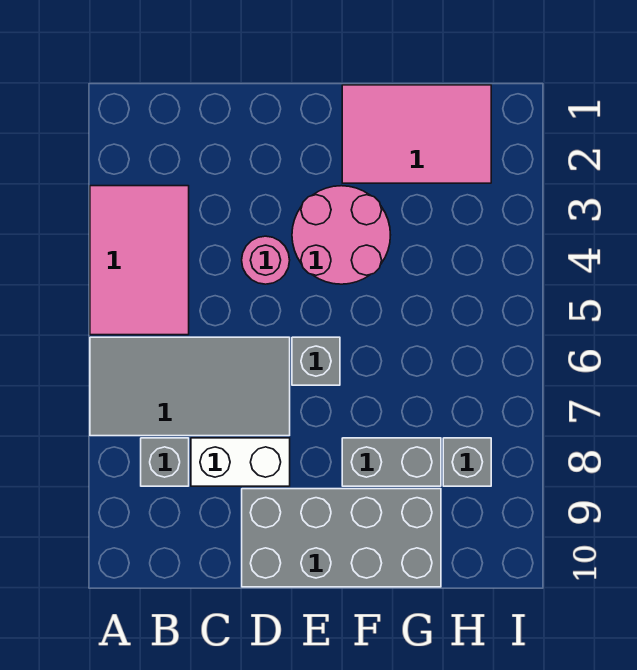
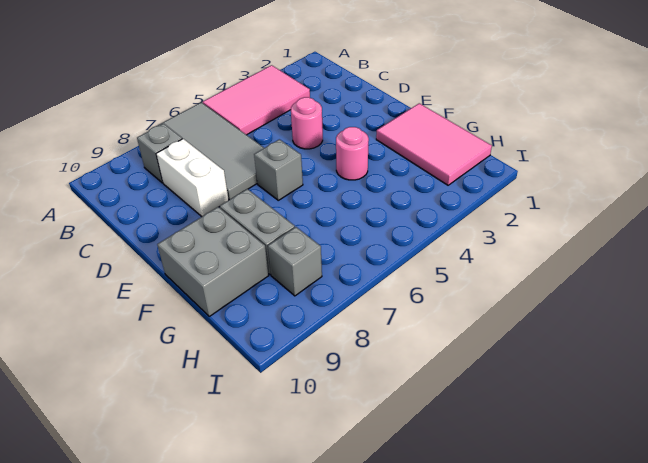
grey brick D9:G10 level 1 -> grey brick F9:G10 level 1
pink round brick E3:F4 level 1 -> pink round brick F4 level 1

